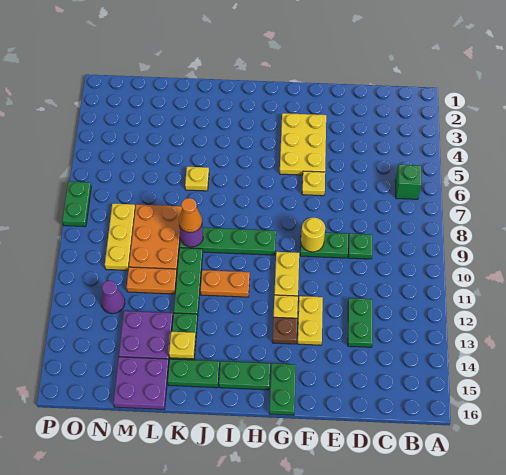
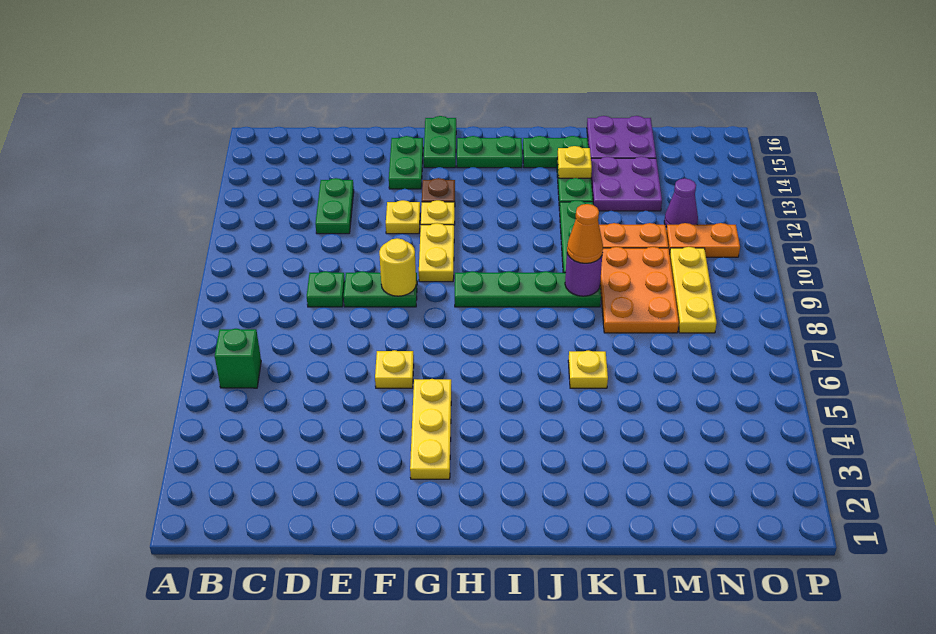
yellow plate F3:G5 level 1 -> yellow plate G3:G5 level 1
yellow plate F12:F13 level 1 -> yellow plate F12 level 1
orange plate I11:J11 level 1 -> orange plate N11:O11 level 1
green plate P7:P8 level 1 -> green plate F14:F15 level 1

